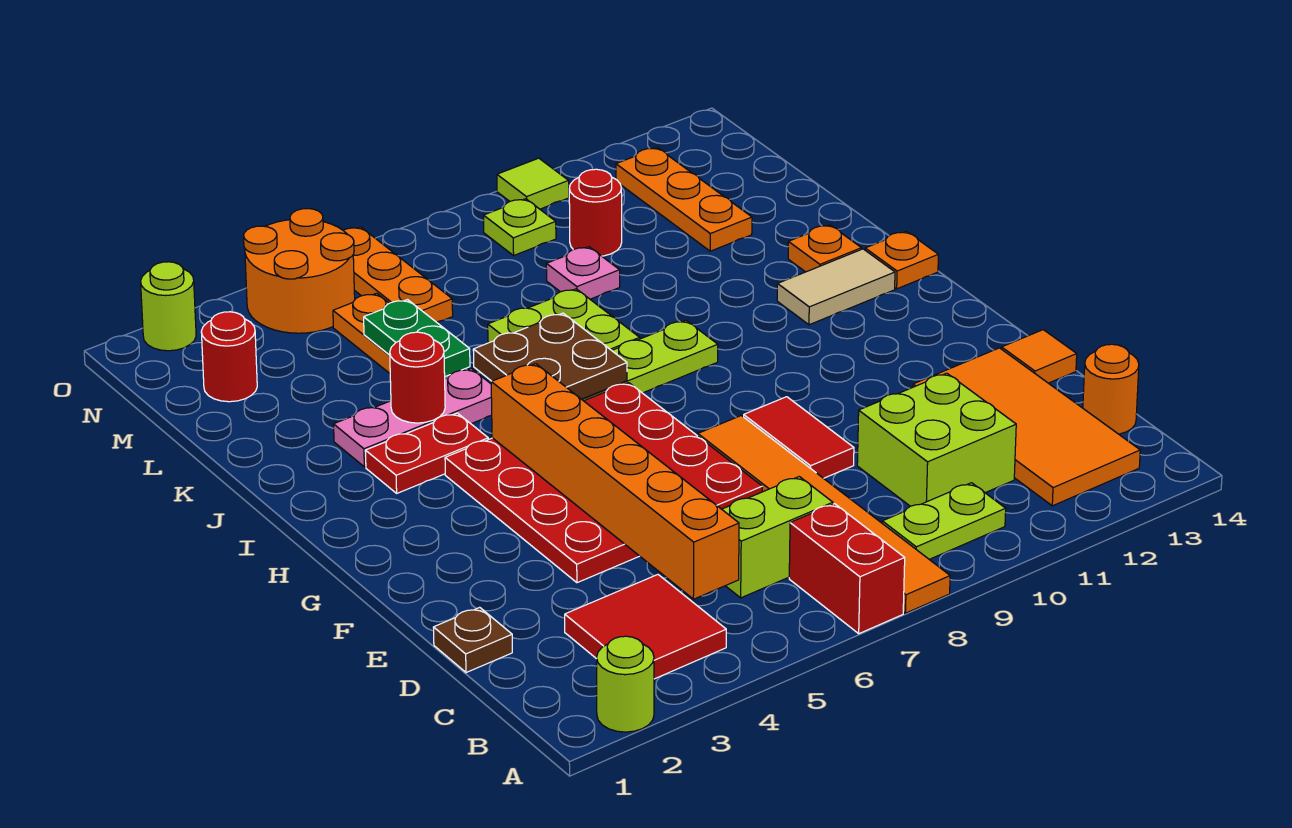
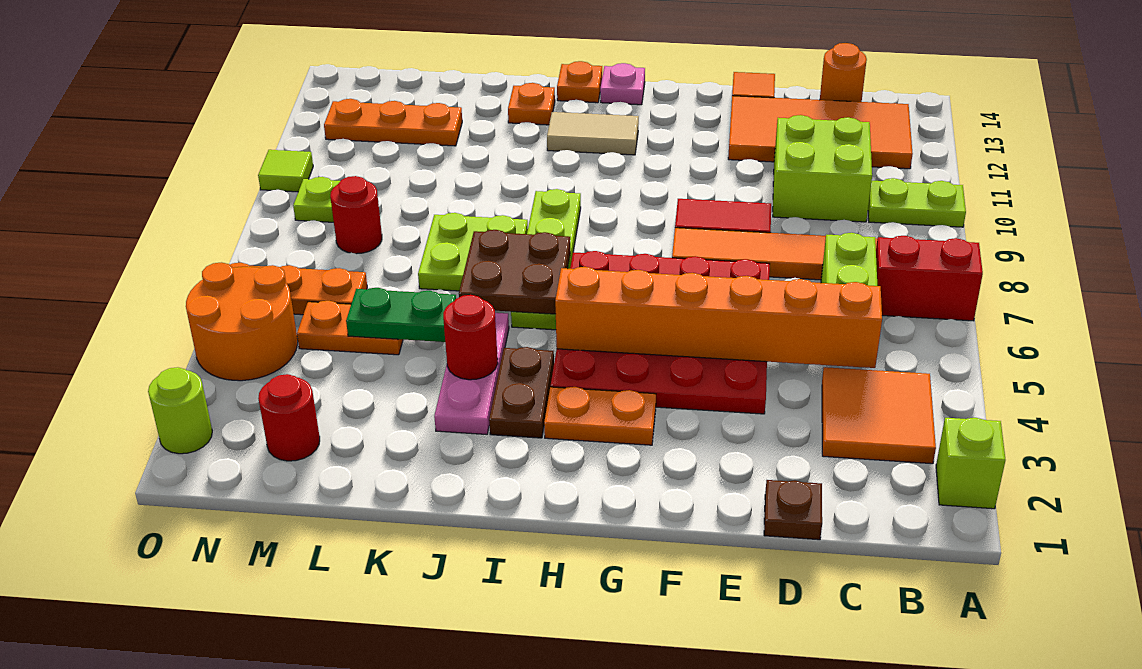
lime round brick A2 level 1 -> lime brick A2 level 1
red tile B3:C4 level 1 -> orange tile B3:C4 level 1
lime plate B9:B10 level 1 -> lime plate A10:B10 level 1
none -> orange plate G3:H3 level 1
red plate I3:I4 level 1 -> brown plate I3:I4 level 1
tan tile I12:I13 level 1 -> tan tile H12:I12 level 1
pink plate L9 level 1 -> pink plate H14 level 1
red round brick M10 level 1 -> red round brick M8 level 1

